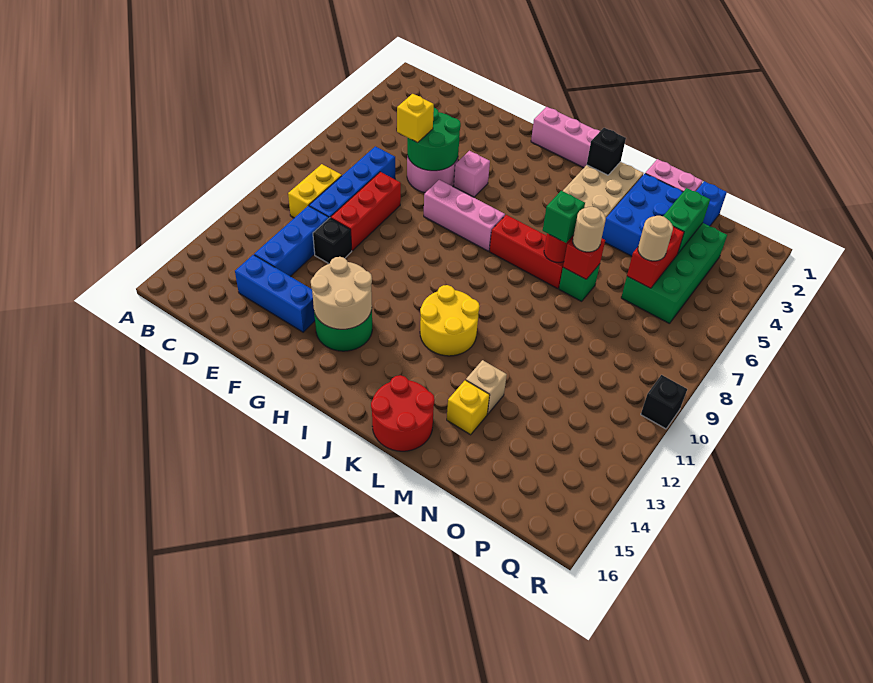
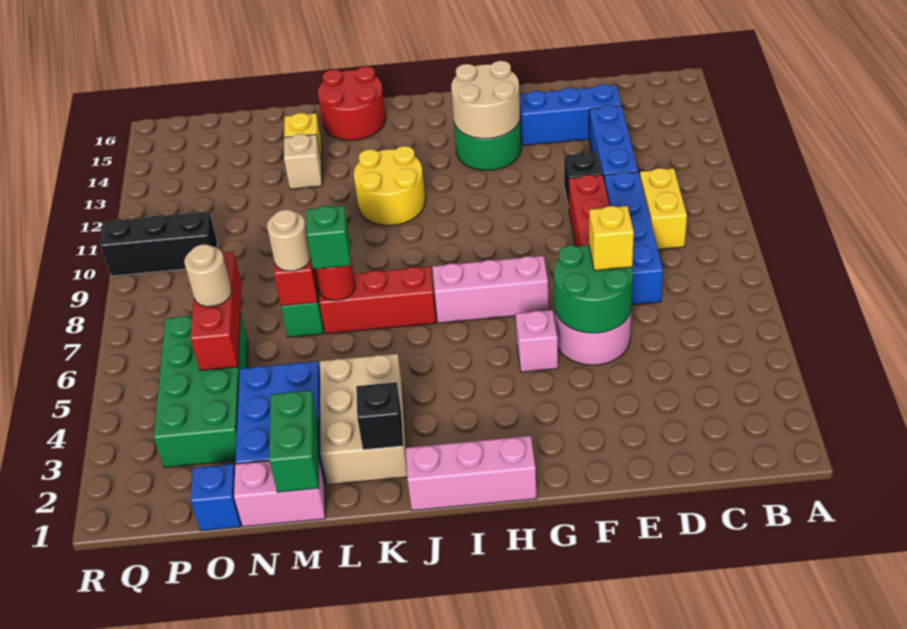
green brick O3:O4 level 2 -> green brick M1:M2 level 2
red brick O5:O6 level 2 -> red brick O5:O7 level 2
black brick R10 level 1 -> black brick P10:R10 level 1

